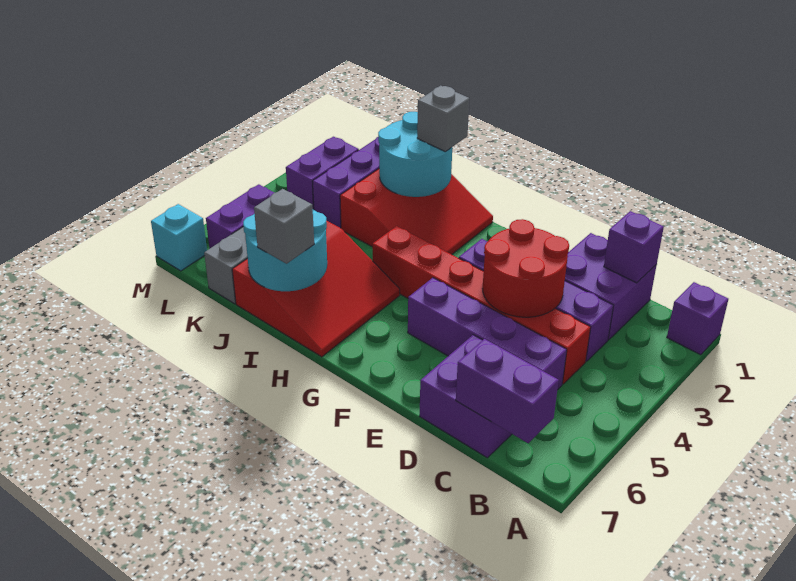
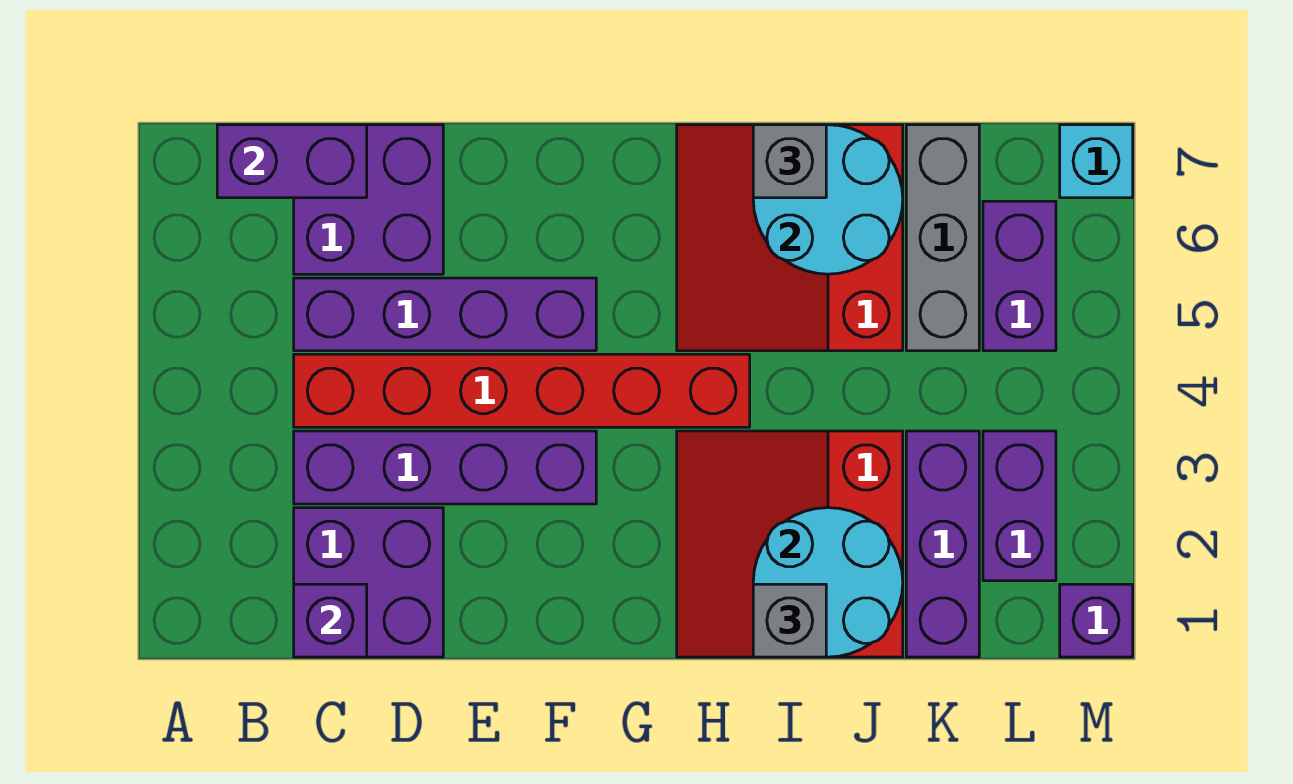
purple brick A1 level 1 -> purple brick M1 level 1
red round brick D3:E4 level 2 -> none

